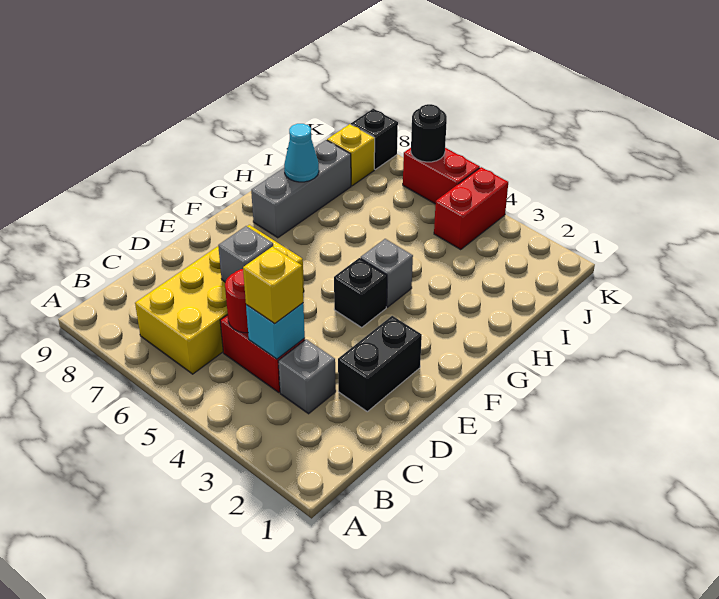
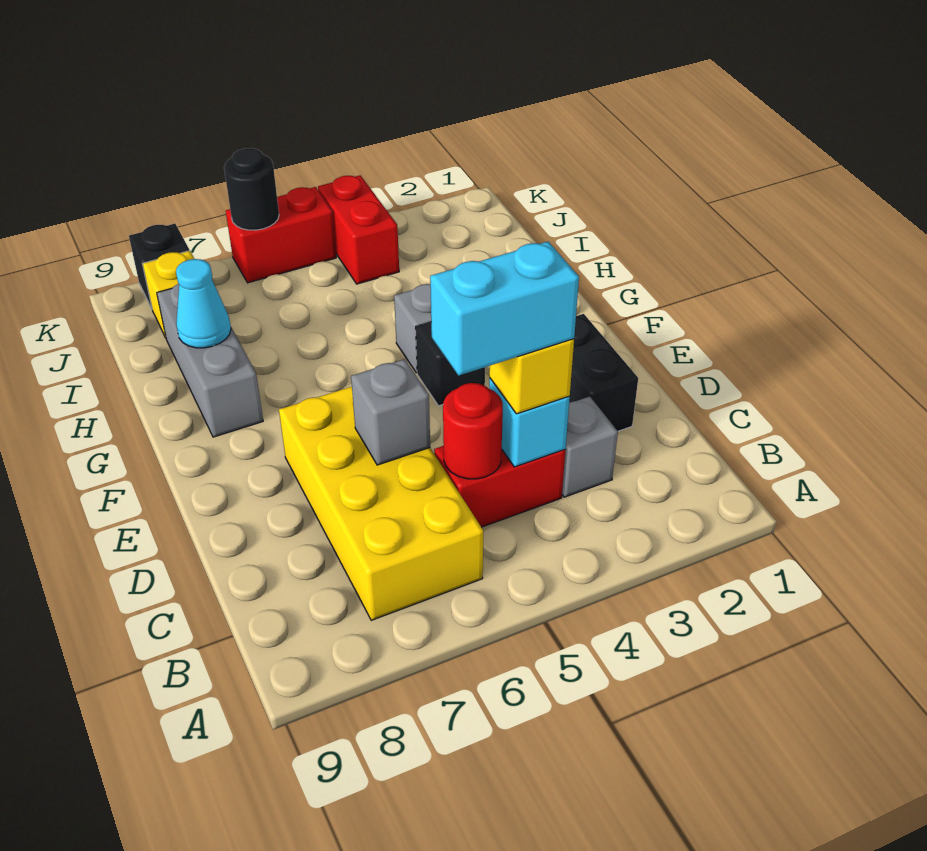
none -> cyan brick C4:C5 level 4

